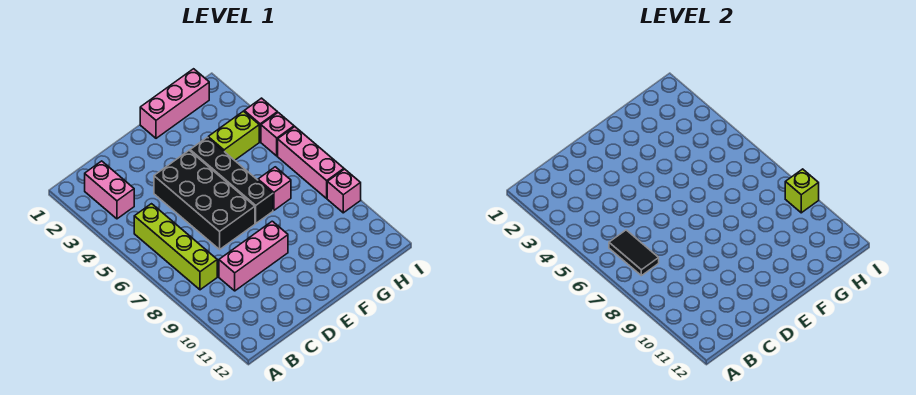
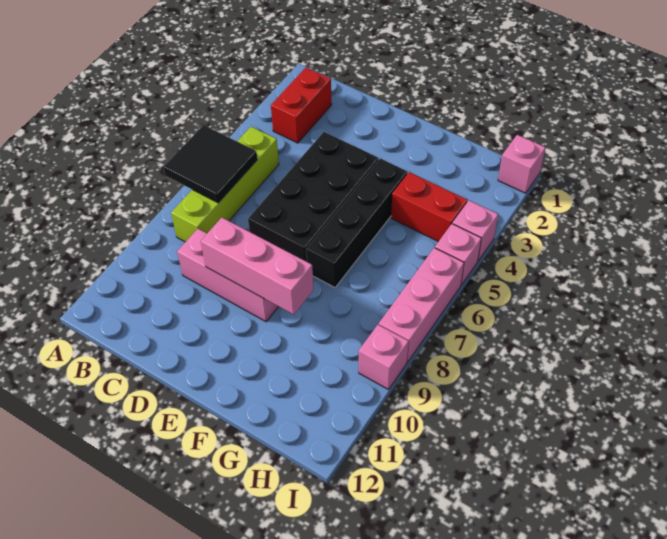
pink brick B2:B3 level 1 -> red brick B2:B3 level 1
black tile B6:B7 level 2 -> black tile A6:B7 level 2
pink brick F1:H1 level 1 -> pink brick D9:F9 level 2
lime brick G4:H4 level 1 -> red brick G4:H4 level 1
pink brick G7 level 1 -> pink brick I1 level 1
lime brick I9 level 2 -> none

